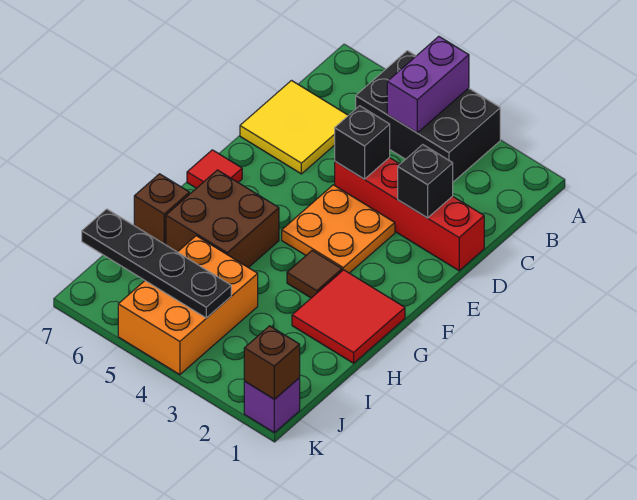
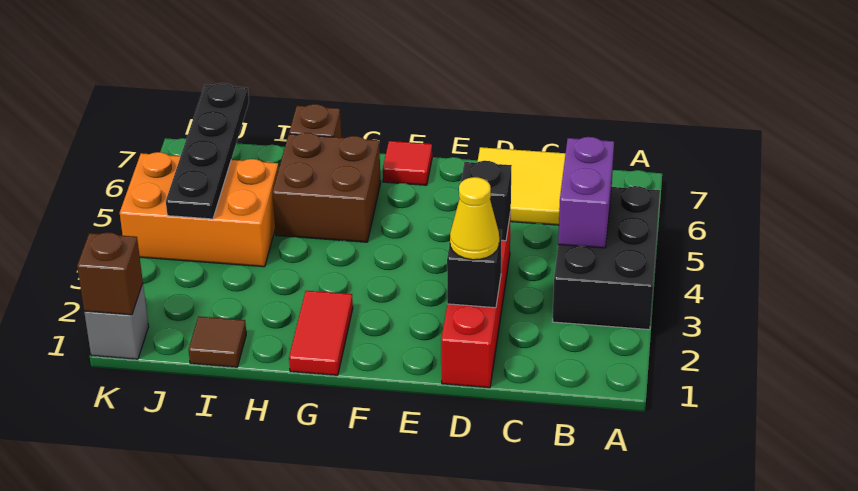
purple brick A4:B4 level 2 -> purple brick B4:B5 level 2
none -> yellow cone D2 level 3
orange plate E3:F4 level 1 -> none
red tile G1:H2 level 1 -> red tile G1:G2 level 1
brown tile G3 level 1 -> brown tile I1 level 1
purple brick K1 level 1 -> grey brick K1 level 1

